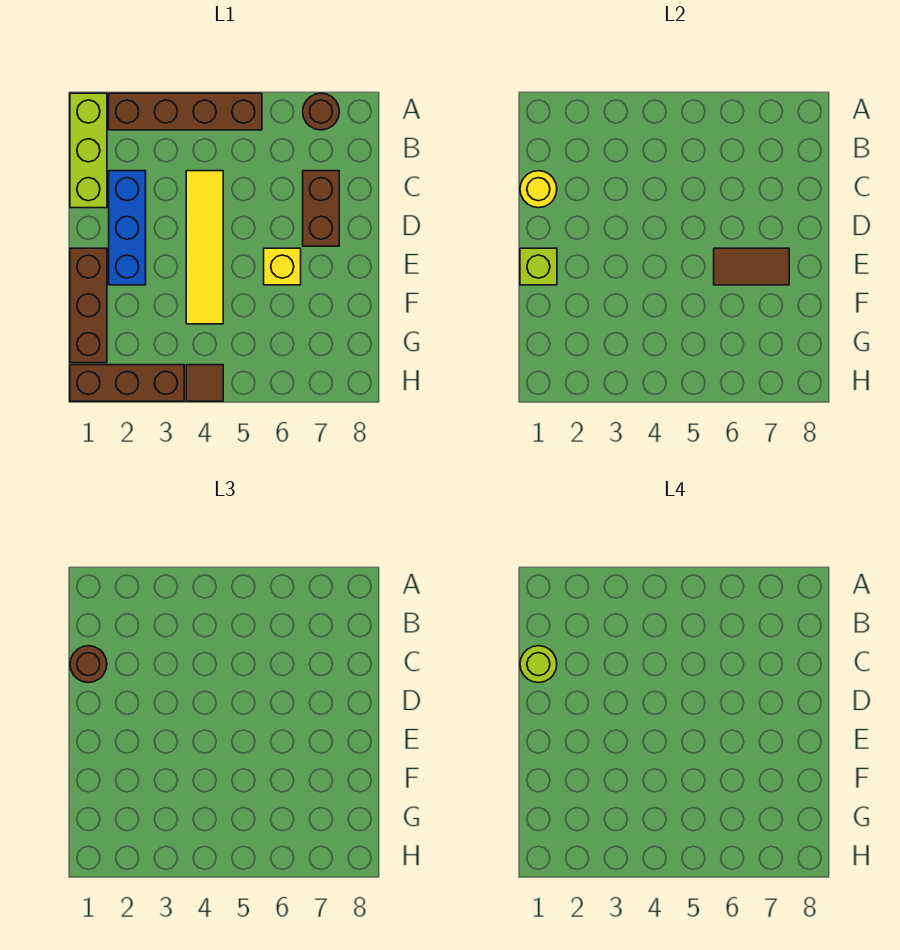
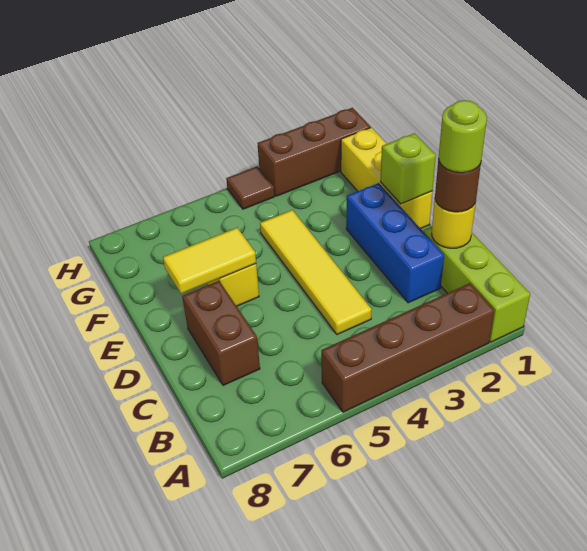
brown round brick A7 level 1 -> none
brown brick E1:G1 level 1 -> yellow brick E1:G1 level 1
brown tile E6:E7 level 2 -> yellow tile E6:E7 level 2

